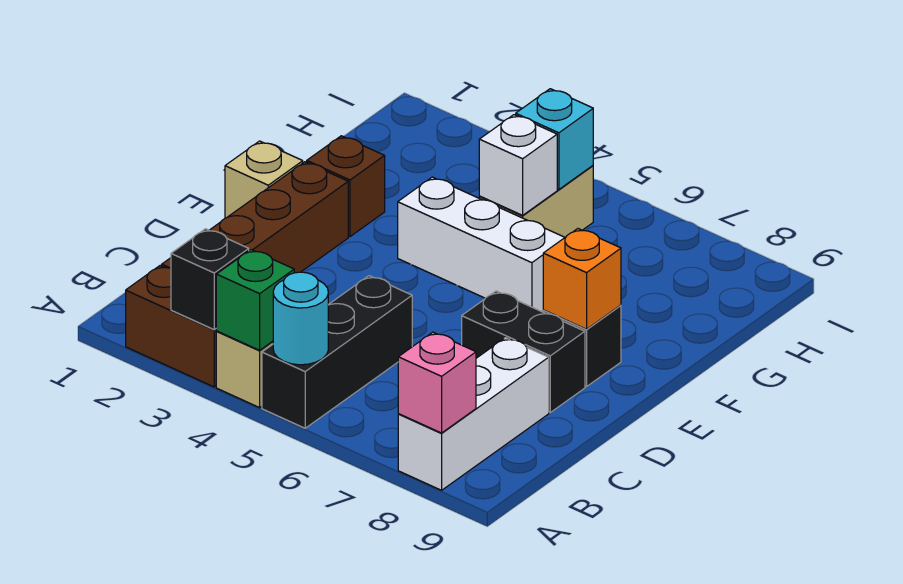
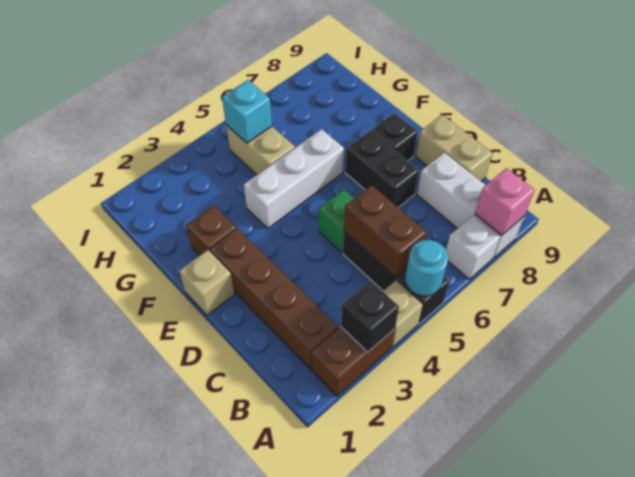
green brick A4 level 2 -> green brick D5 level 1
none -> brown brick B5:C5 level 2
none -> tan brick C9:D9 level 1
black brick D7:D8 level 1 -> black brick D7:E7 level 1
orange brick E8 level 2 -> none
white brick G5 level 2 -> white brick A7 level 1

